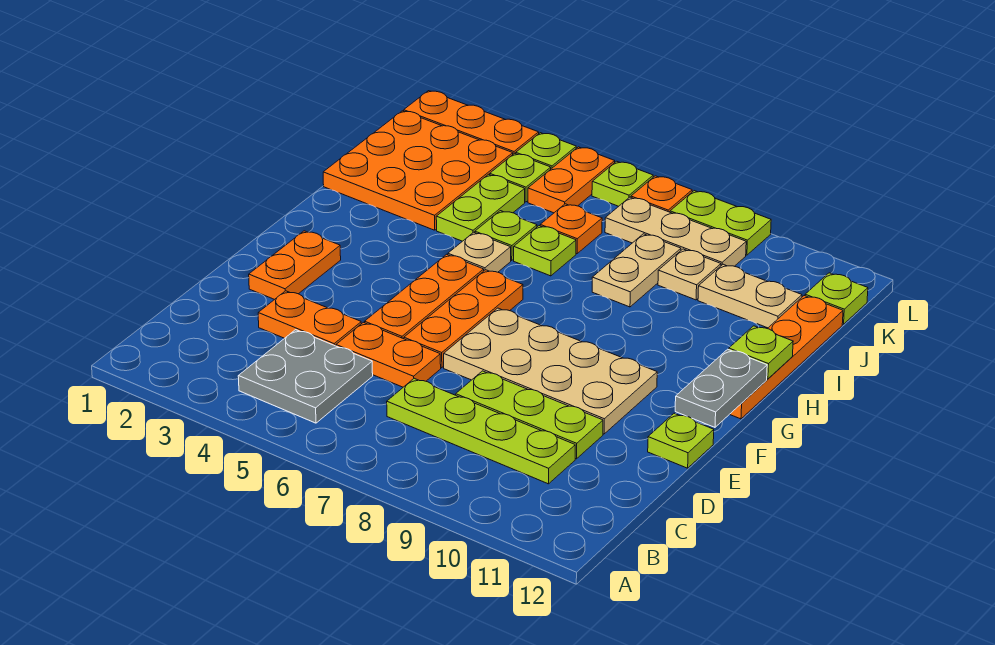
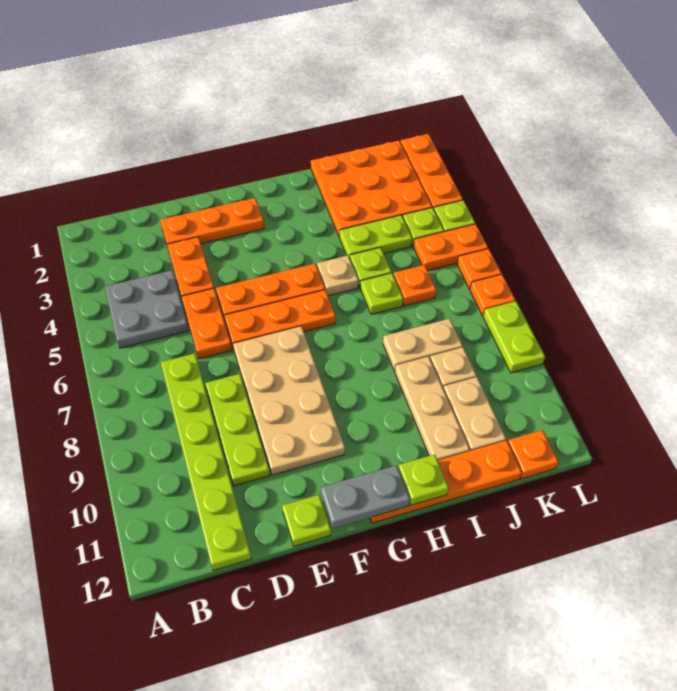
lime plate C7:C10 level 1 -> lime plate C7:C12 level 1
orange plate E2:F2 level 1 -> orange plate D2:F2 level 1
tan plate K7:K9 level 1 -> tan plate I9:I11 level 1
lime plate K12 level 1 -> orange plate K12 level 1
lime plate L6 level 1 -> orange plate L6 level 1

